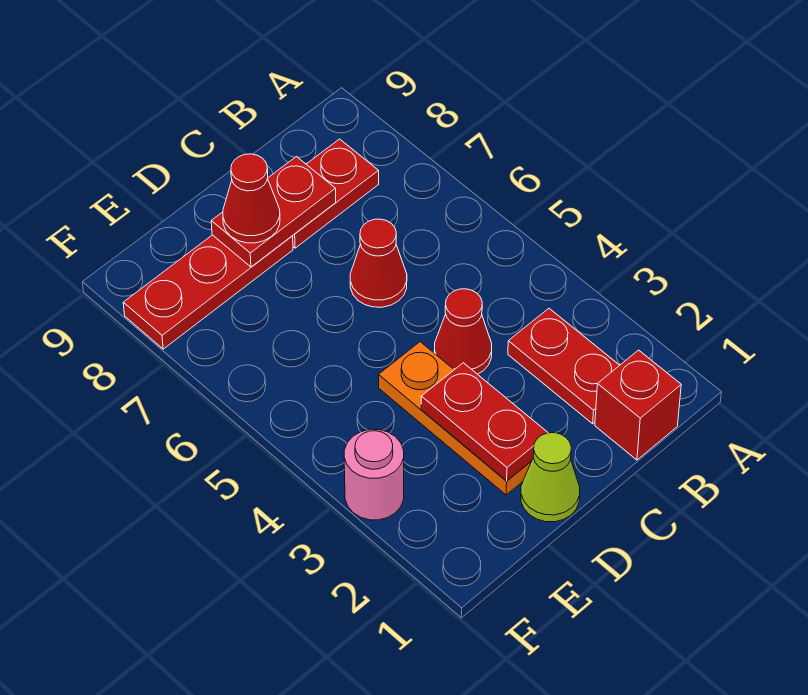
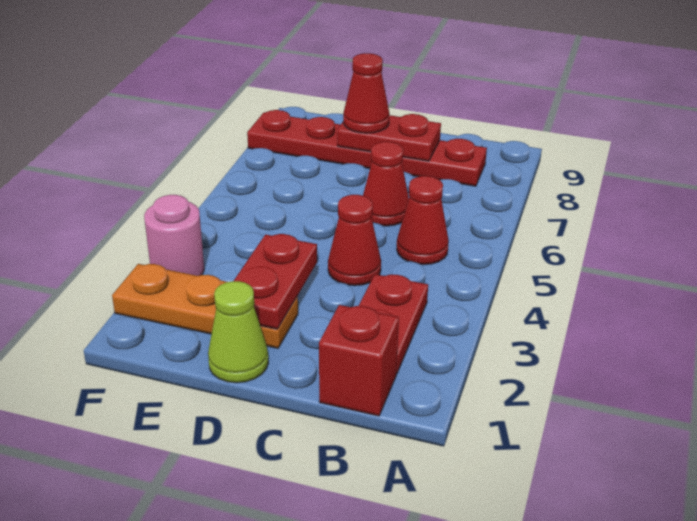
none -> red cone B5 level 1
orange plate D2:D4 level 1 -> orange plate D2:F2 level 1

